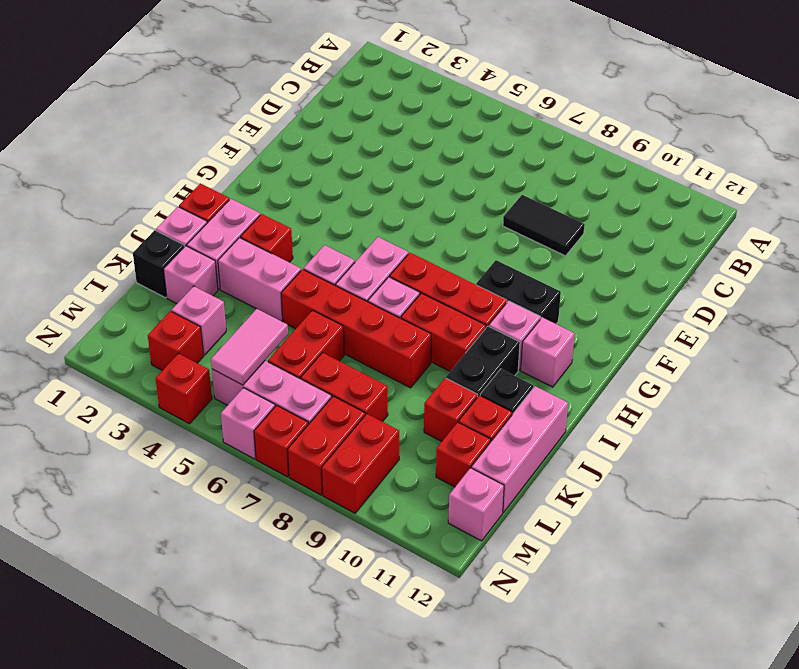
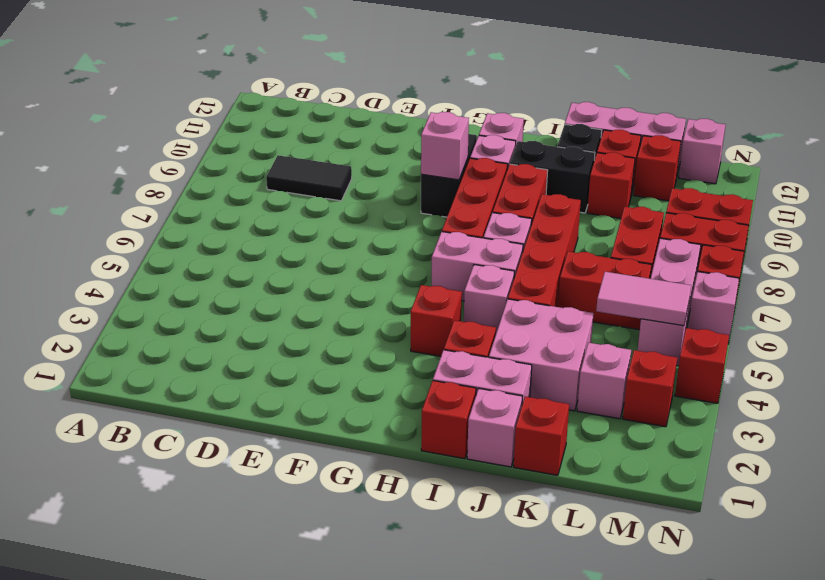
black tile D8:D9 level 1 -> black tile C9:D9 level 1
none -> red brick H4 level 1
pink brick J3:J4 level 1 -> pink brick J3:K4 level 1
black brick K1 level 1 -> red brick K1 level 1
pink brick K2 level 1 -> pink brick G9 level 2

